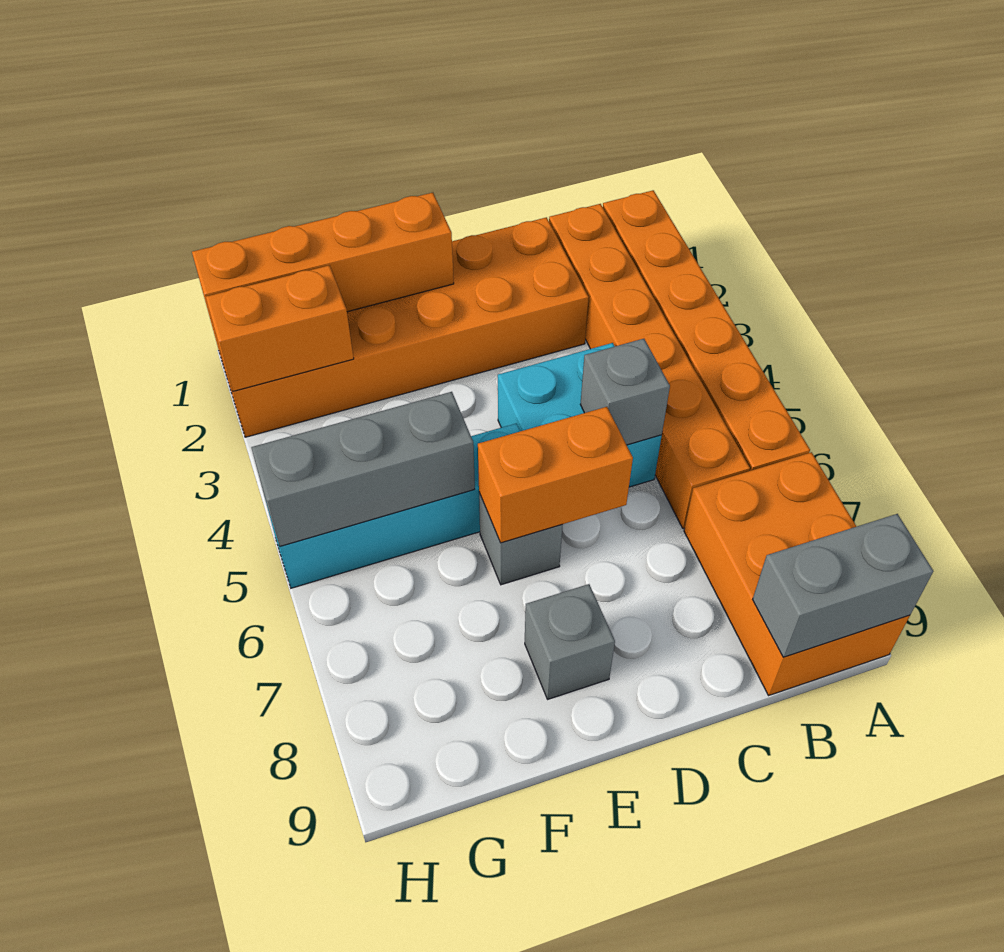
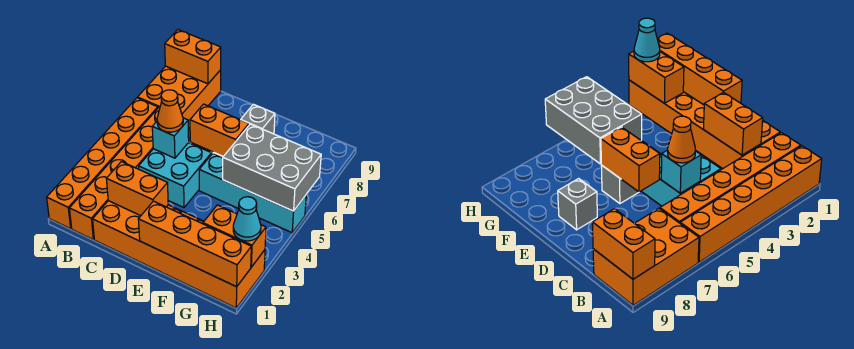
grey brick A9:B9 level 2 -> orange brick A9:B9 level 2
none -> orange brick C2:D2 level 2
grey brick C5 level 2 -> cyan brick C5 level 2
none -> orange cone C5 level 3
grey brick F5:H5 level 2 -> grey brick F5:H6 level 2
none -> cyan cone H2 level 3

